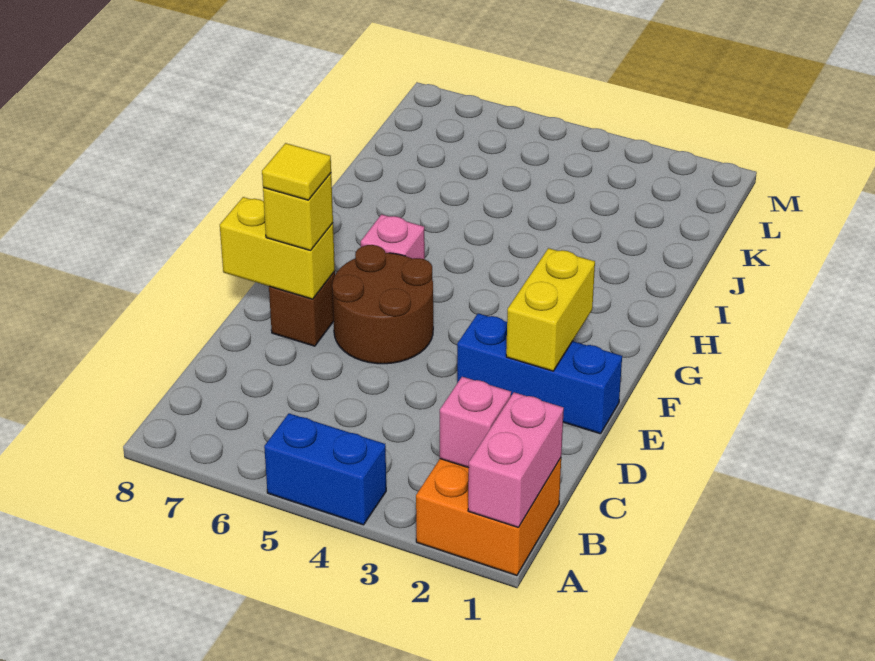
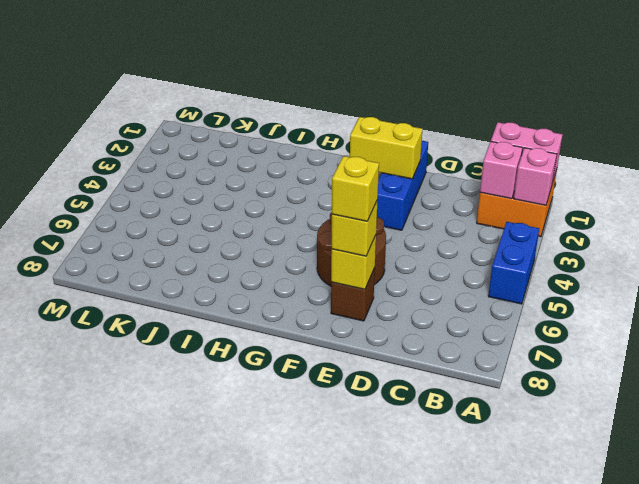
yellow brick E7:E8 level 2 -> yellow brick E7 level 2
yellow tile E7 level 4 -> yellow brick E7 level 4
pink brick G6 level 1 -> pink brick A2 level 2

